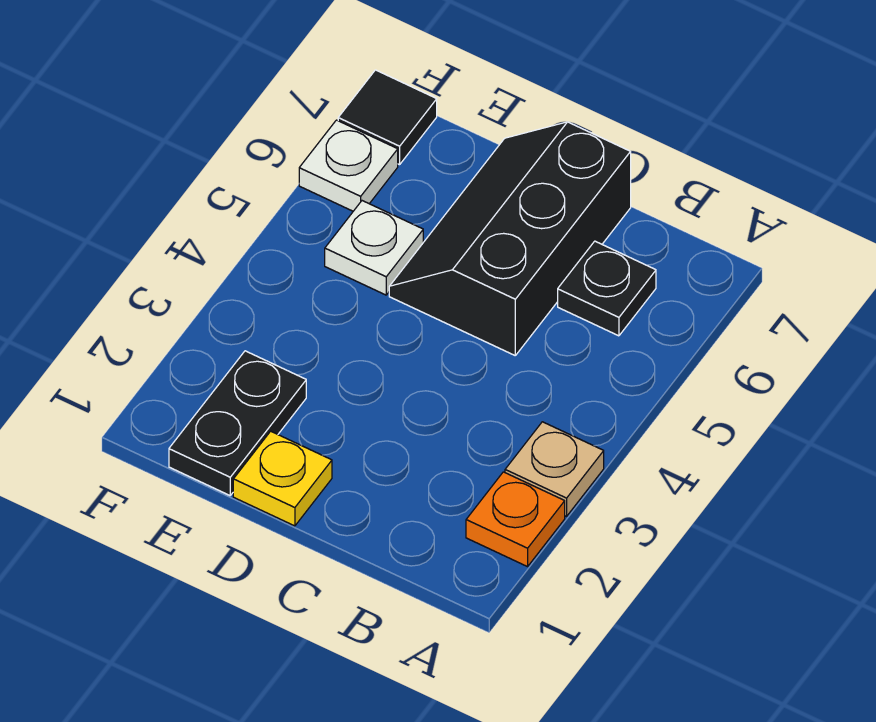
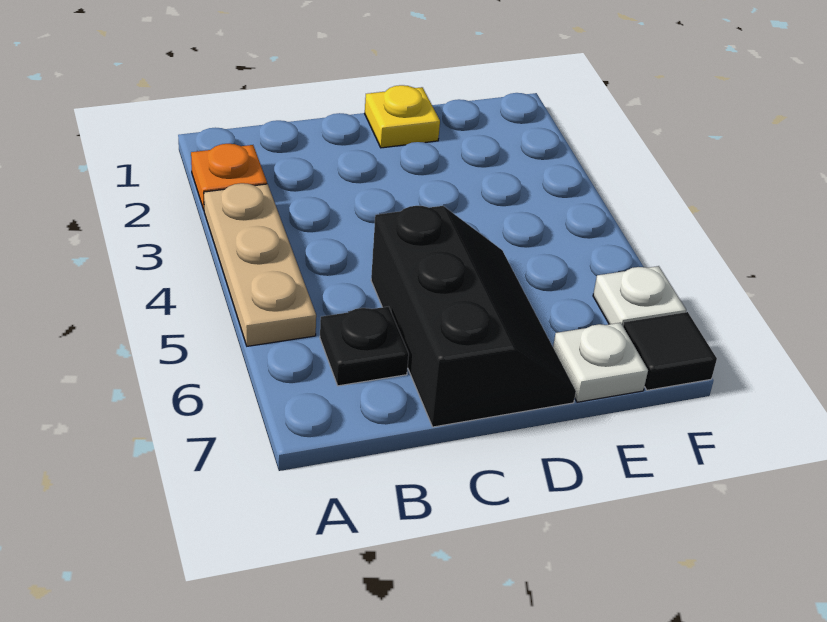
tan plate A3 level 1 -> tan plate A3:A5 level 1
black plate E1:E2 level 1 -> none
white plate E5 level 1 -> white plate E7 level 1

